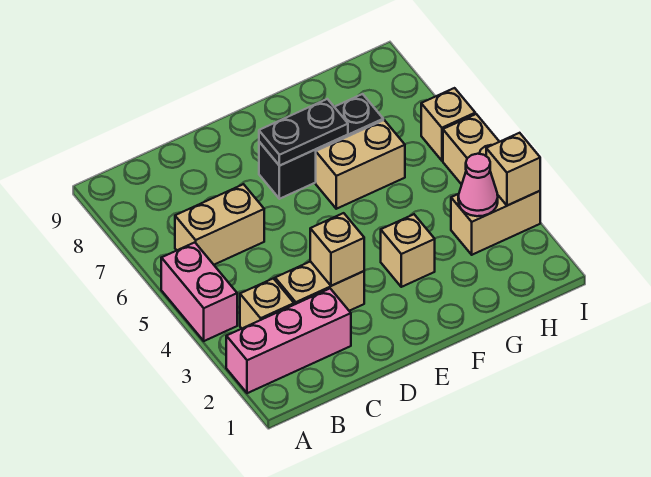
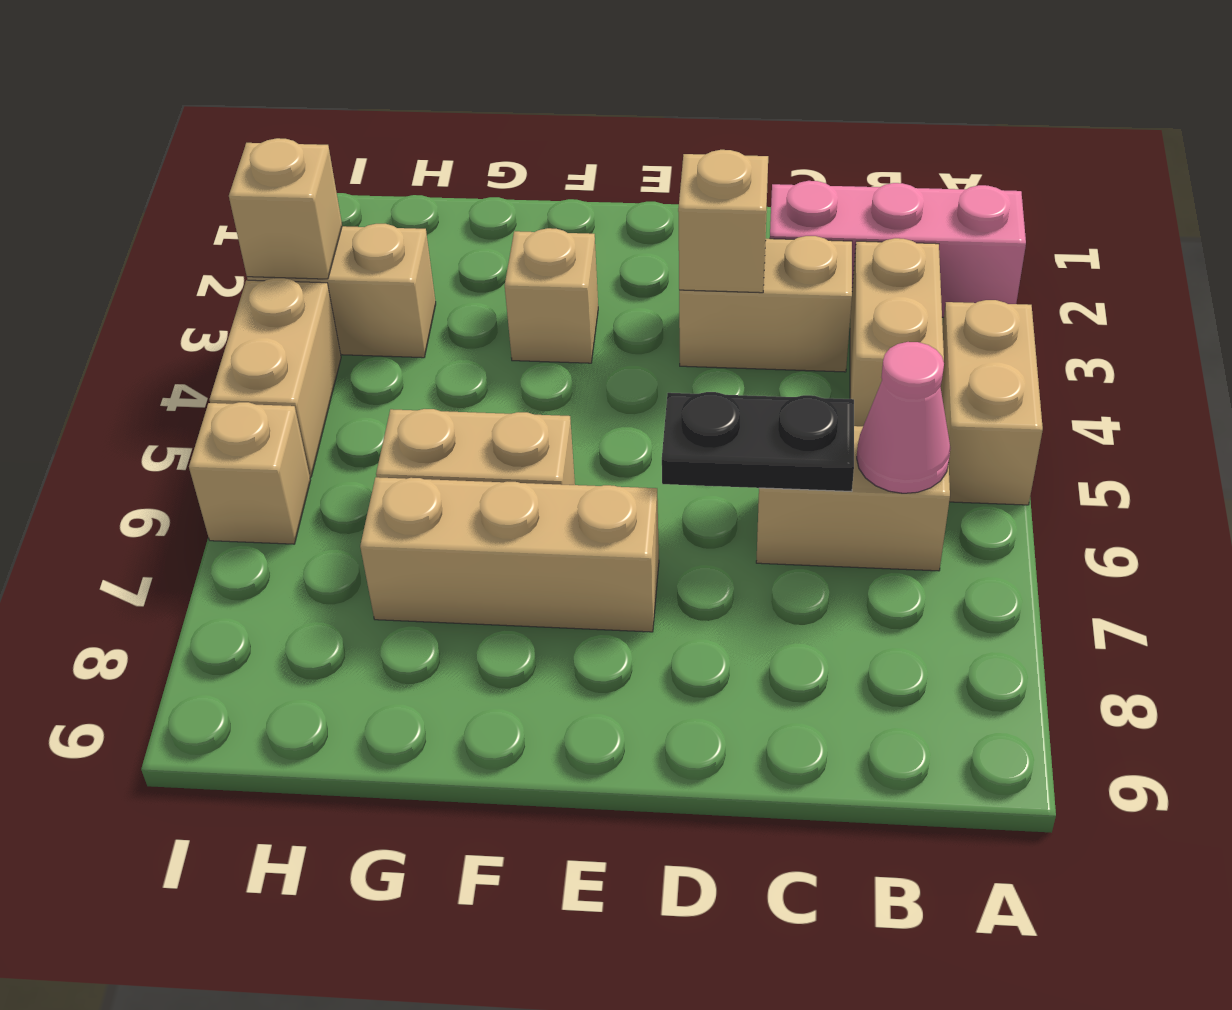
pink brick A4:A5 level 1 -> tan brick A4:A5 level 1
tan brick B3 level 1 -> tan brick B3:B4 level 1
black brick E7:G7 level 1 -> tan brick E7:G7 level 1
black plate E7:F7 level 2 -> black plate C6:D6 level 2
pink cone H3 level 2 -> pink cone B6 level 2

